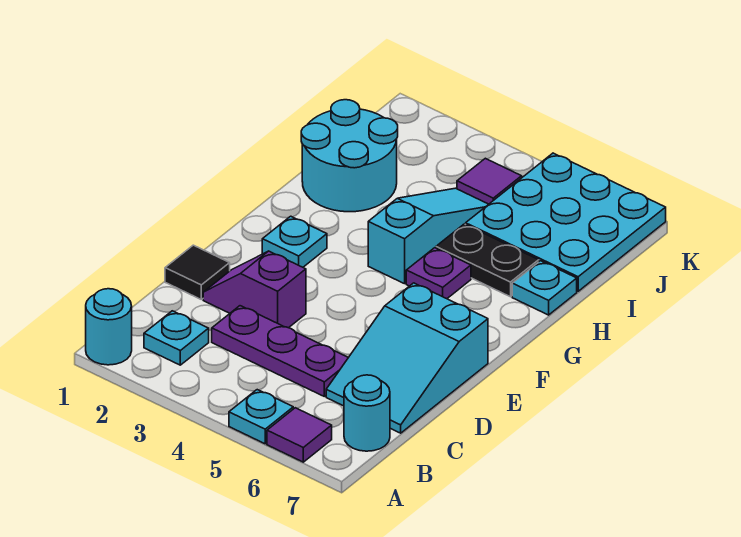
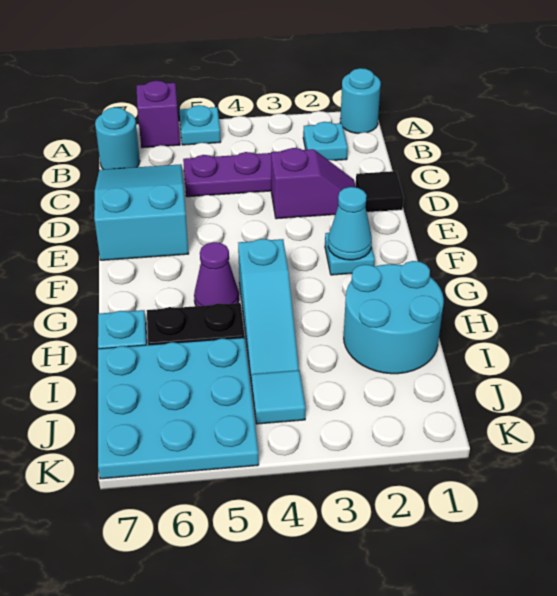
purple tile A6 level 1 -> purple brick A6 level 1
none -> cyan cone F2 level 2
purple plate G5 level 1 -> purple cone G5 level 1
purple tile J4 level 1 -> cyan tile J4 level 1

